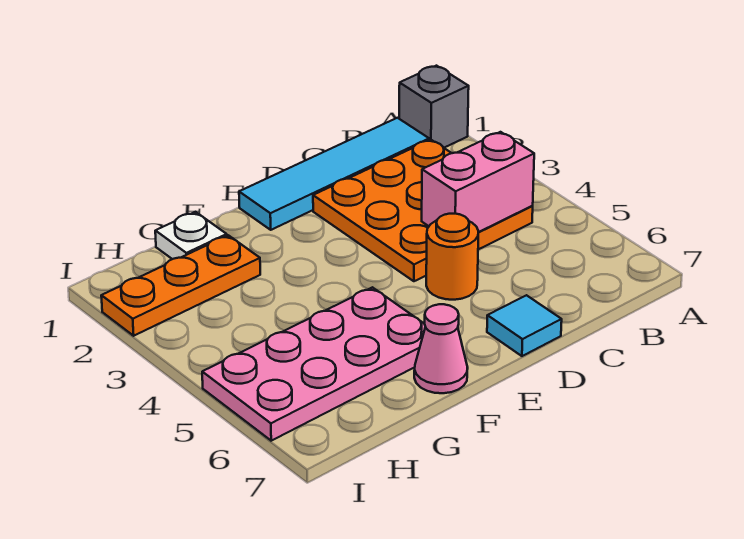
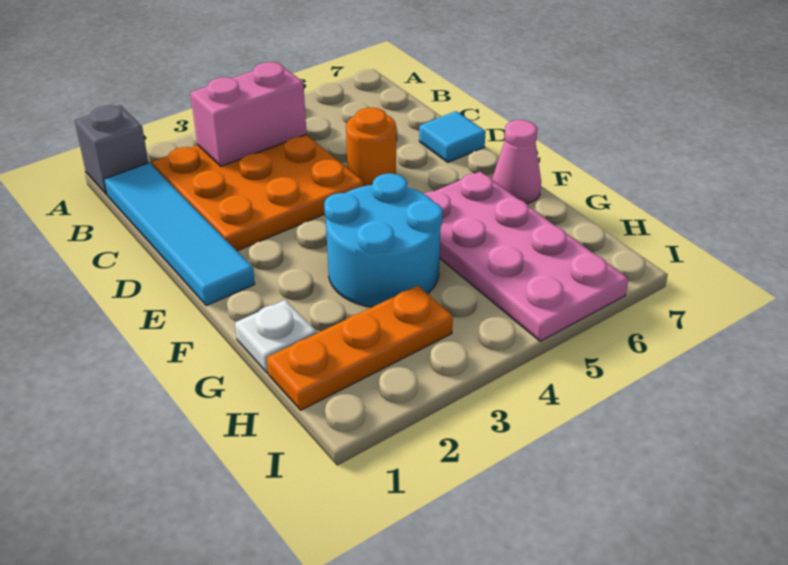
pink brick B4:C4 level 2 -> pink brick B3:B4 level 2
none -> cyan round brick F3:G4 level 1
orange plate G2:I2 level 1 -> orange plate H1:H3 level 1

